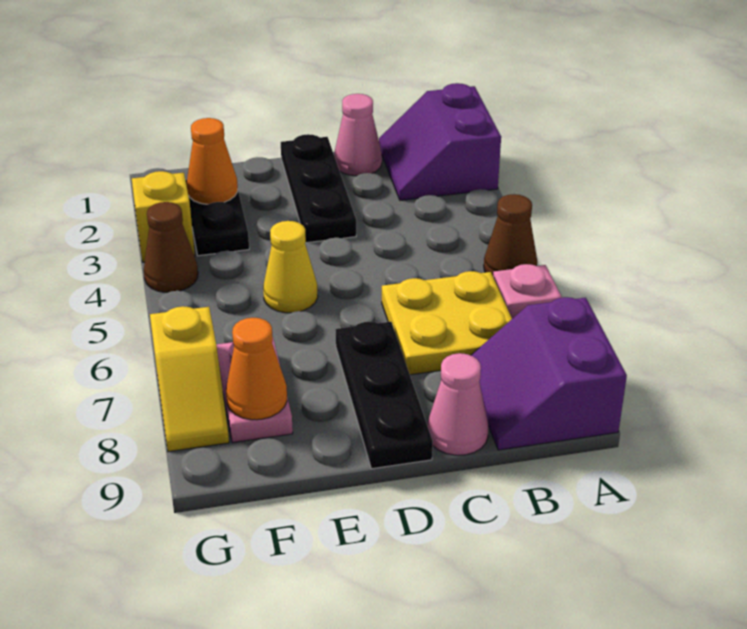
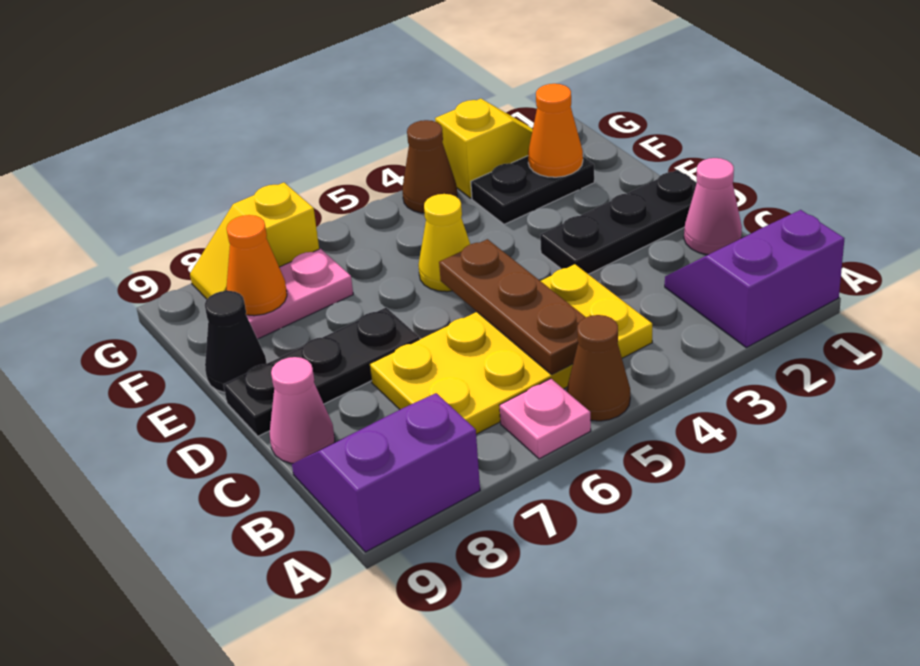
none -> brown plate B5:D5 level 2
yellow plate B6:C7 level 1 -> yellow plate B4:C7 level 1
none -> black cone E9 level 1

